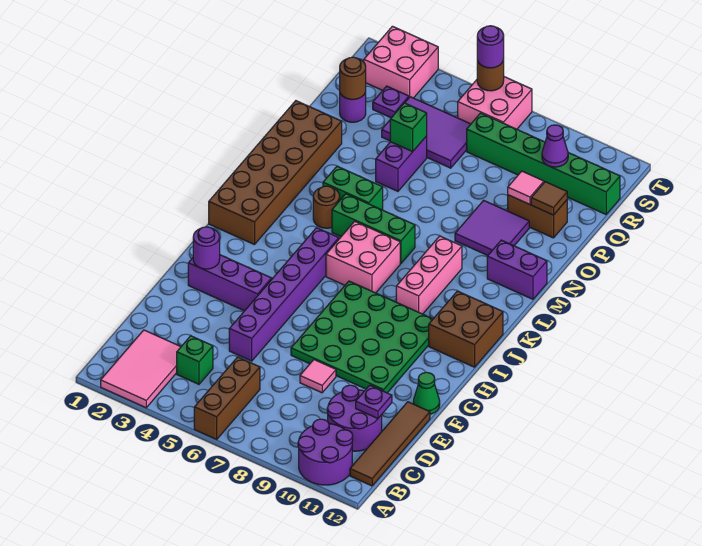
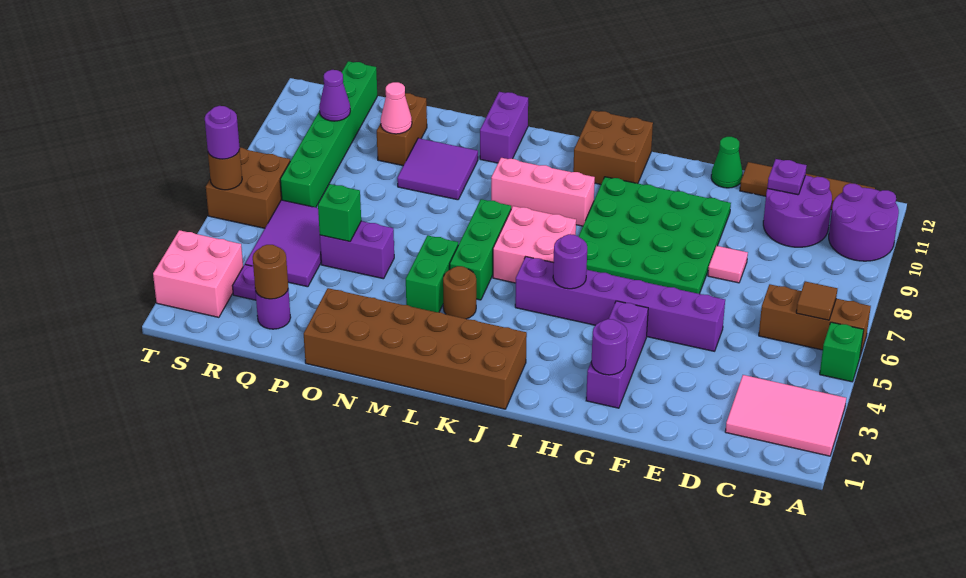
green brick C4 level 1 -> green brick A5 level 1
none -> purple round brick I5 level 2
pink tile P10 level 2 -> pink cone P10 level 2
brown tile P11 level 2 -> brown tile B6 level 2
pink brick S6:T7 level 1 -> brown brick S6:T7 level 1

